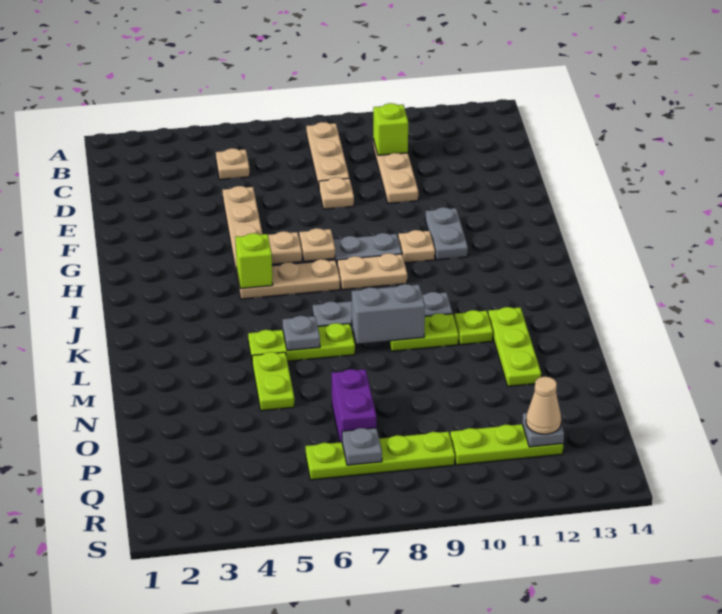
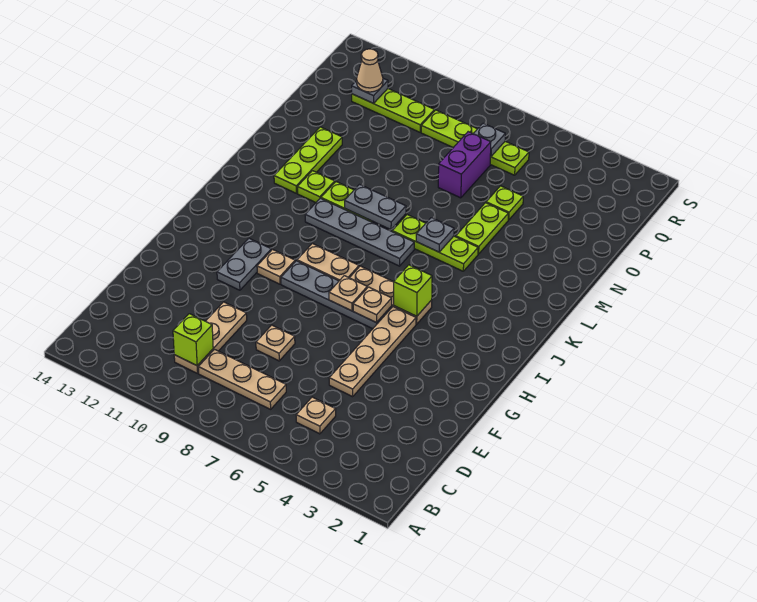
tan plate B8:D8 level 1 -> tan plate C7:C9 level 1
grey brick L8:L9 level 2 -> grey plate L8:L9 level 2
none -> lime plate O5 level 1

